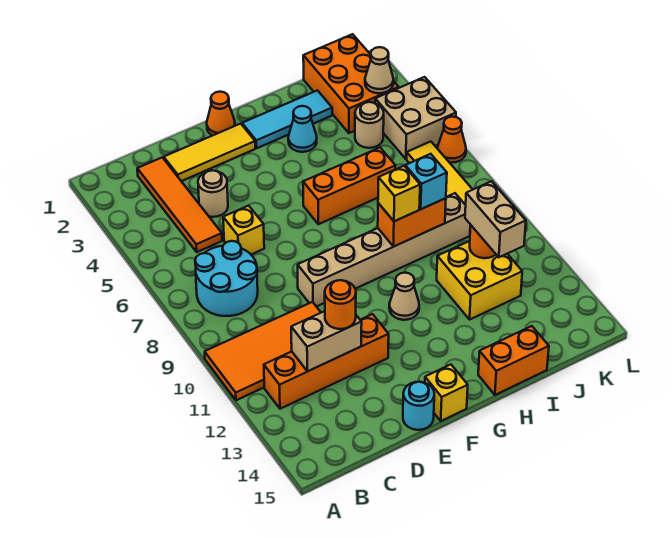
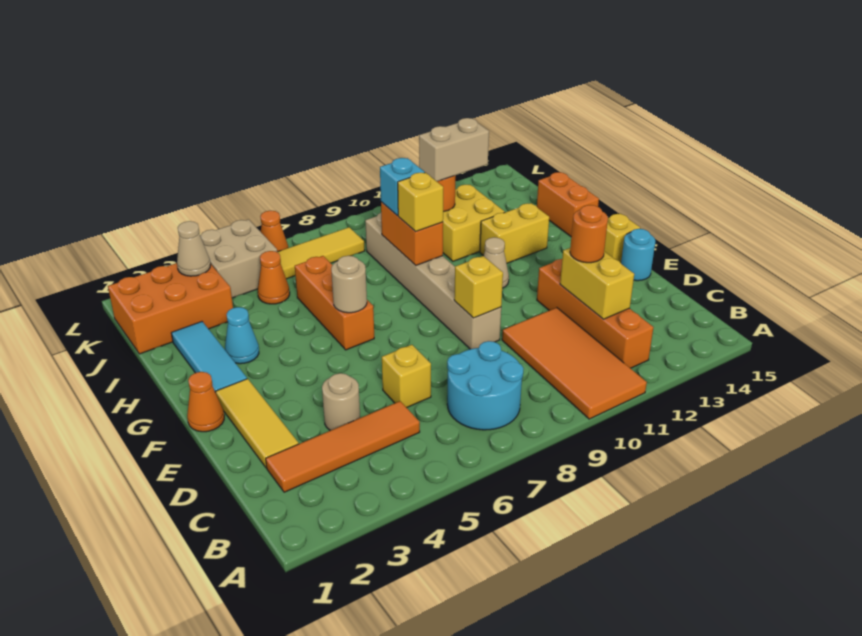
tan brick C12:D12 level 2 -> yellow brick C12:D12 level 2
none -> yellow brick E9 level 2
none -> yellow brick H12:H13 level 1
tan round brick J4 level 1 -> tan round brick G6 level 2
none -> orange cone J5 level 1

